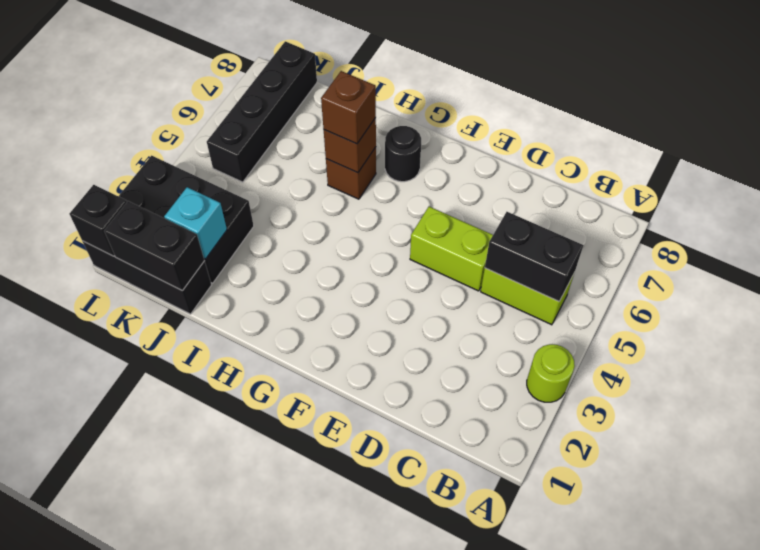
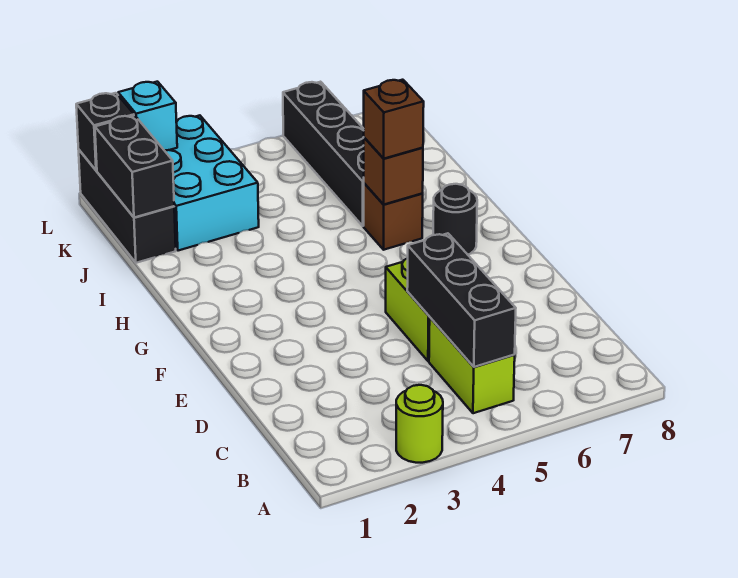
black brick B5:C5 level 2 -> black brick B5:D5 level 2
black brick J2:L3 level 1 -> cyan brick J2:L3 level 1
cyan brick J2 level 2 -> cyan brick L2 level 2
black brick K5:K8 level 1 -> black brick I6:L6 level 1

